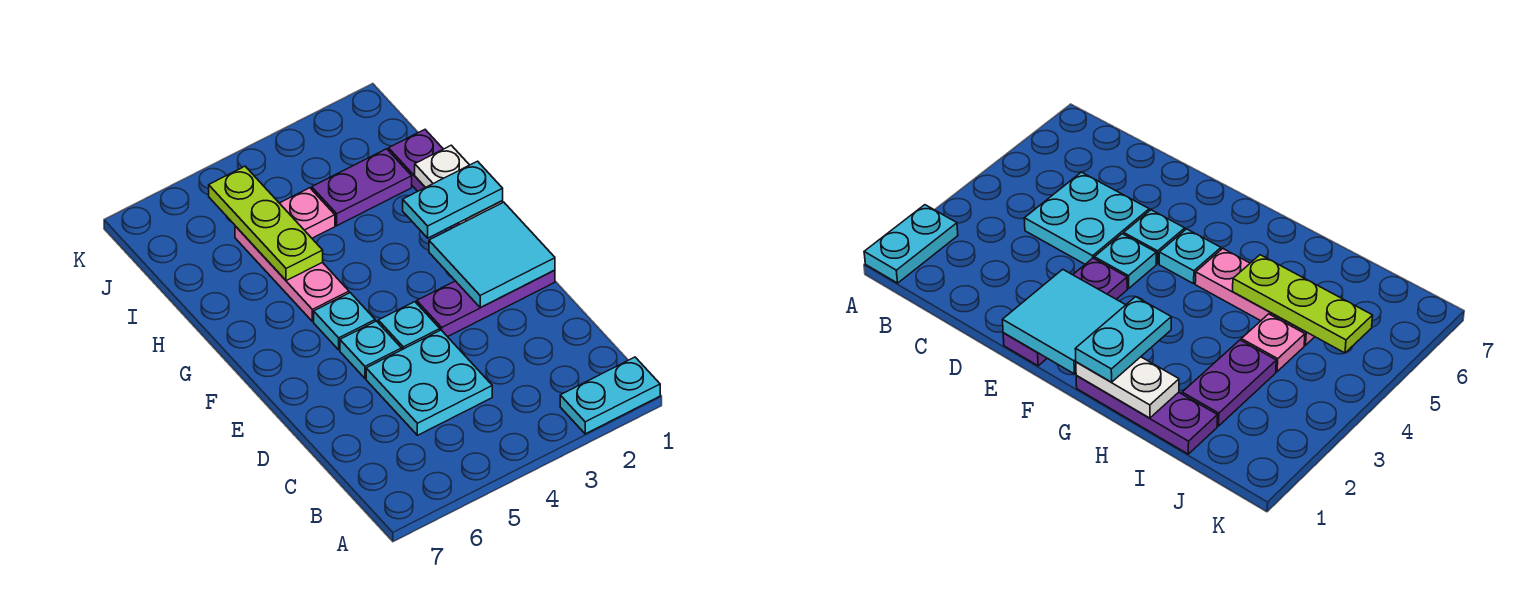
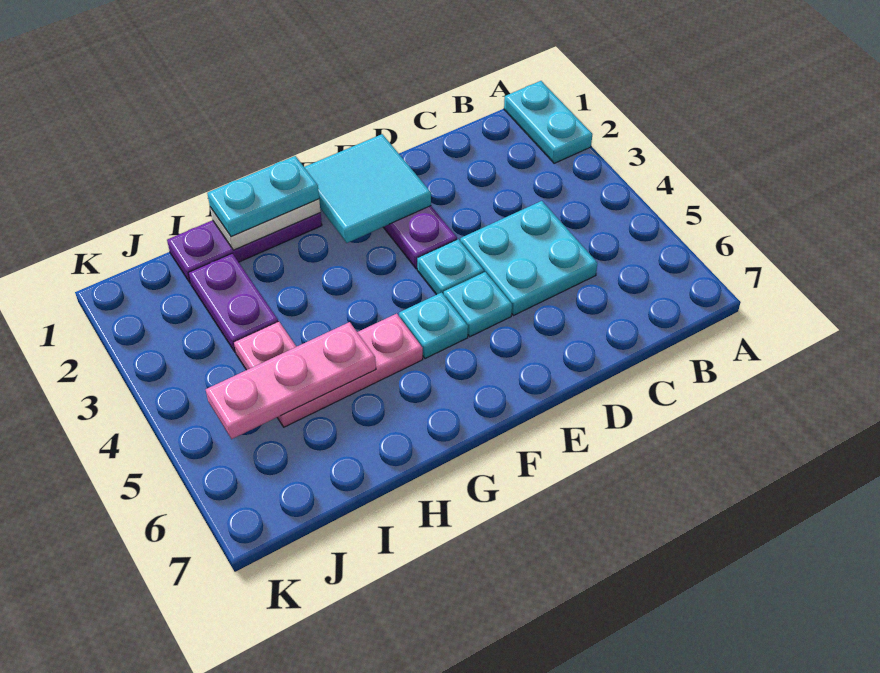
cyan plate G1:G2 level 3 -> cyan plate G1:H1 level 3
lime plate H5:J5 level 2 -> pink plate H5:J5 level 2

